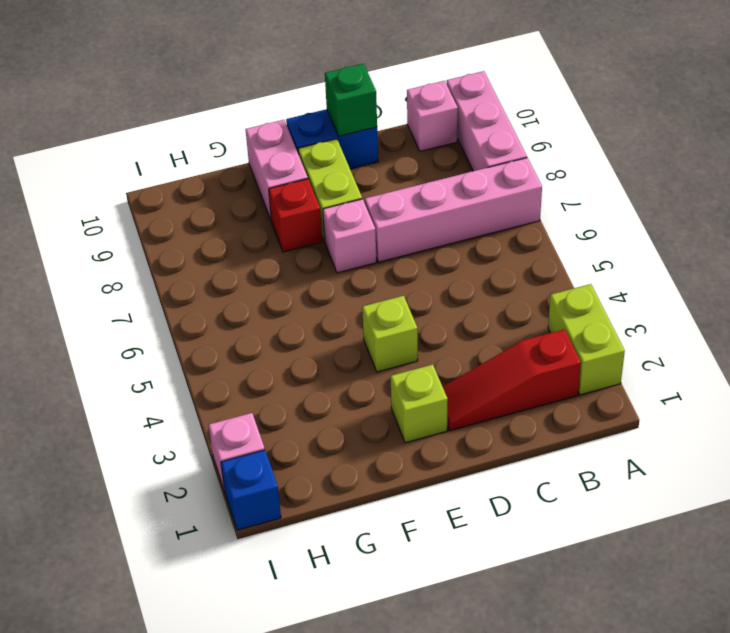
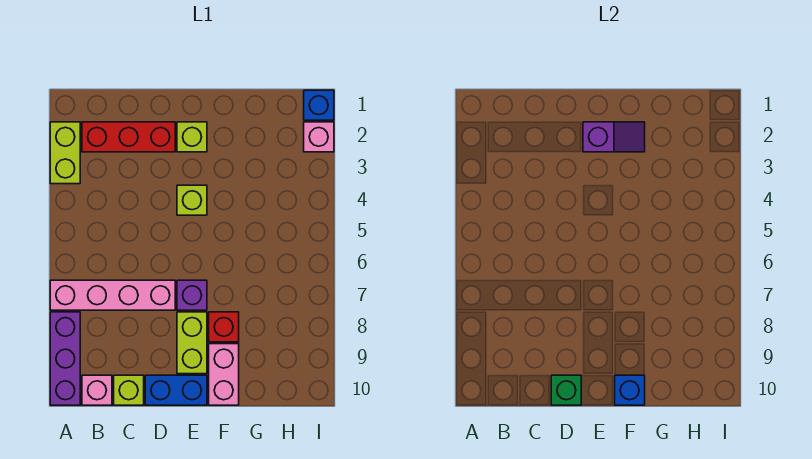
pink brick A8:A10 level 1 -> purple brick A8:A10 level 1
red slope B2:D2 level 1 top B -> red brick B2:D2 level 1
none -> lime brick C10 level 1
none -> purple slope E2:F2 level 2 top E
pink brick E7 level 1 -> purple brick E7 level 1
none -> blue brick F10 level 2

